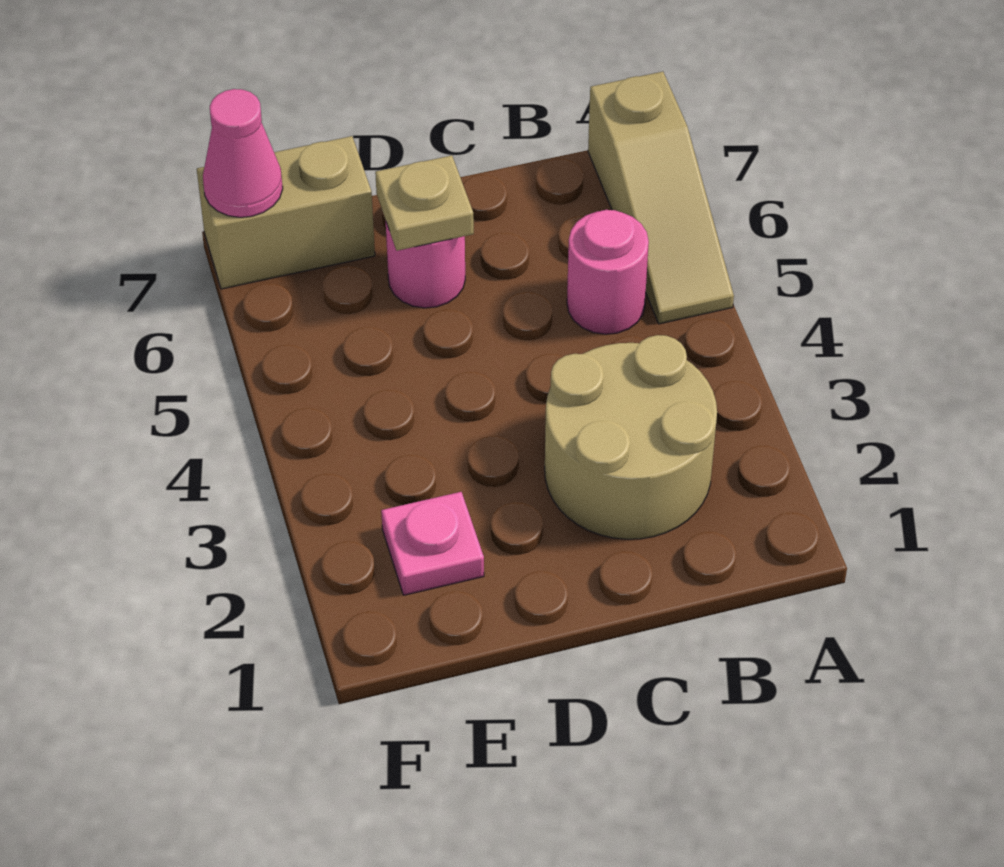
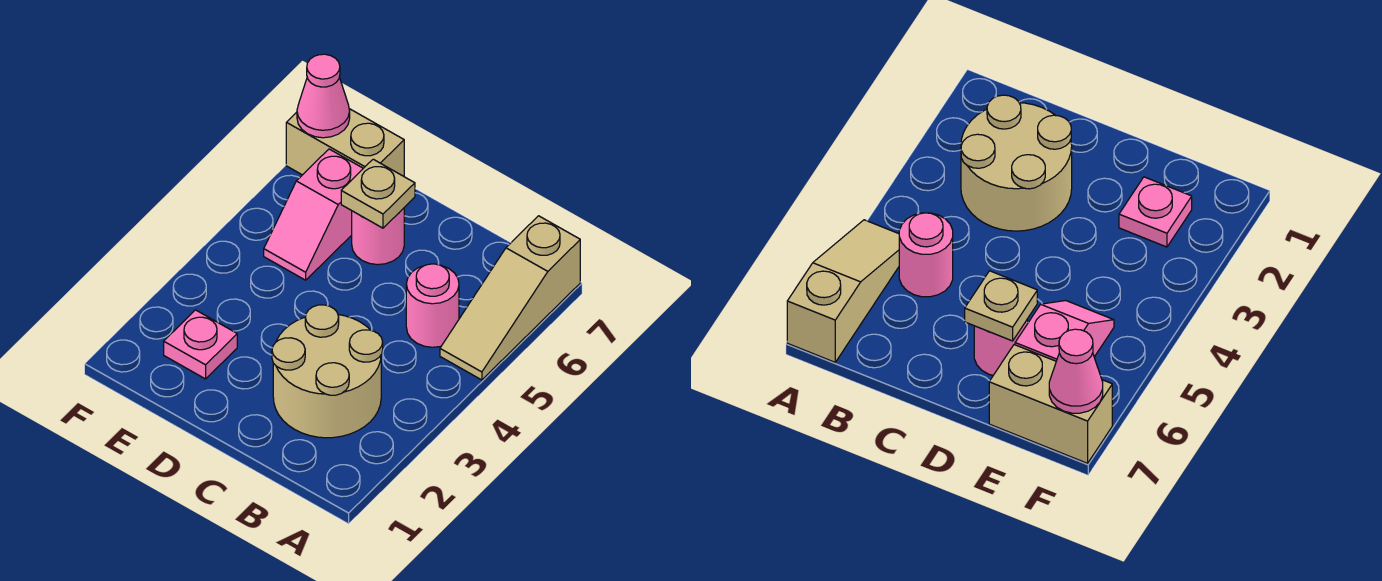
none -> pink slope E5:E6 level 1 top 6

